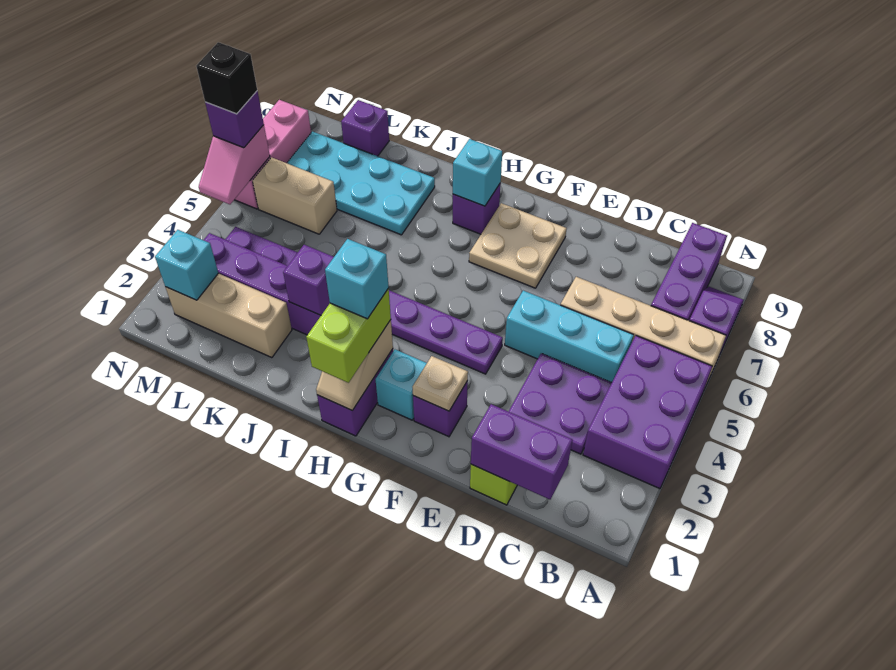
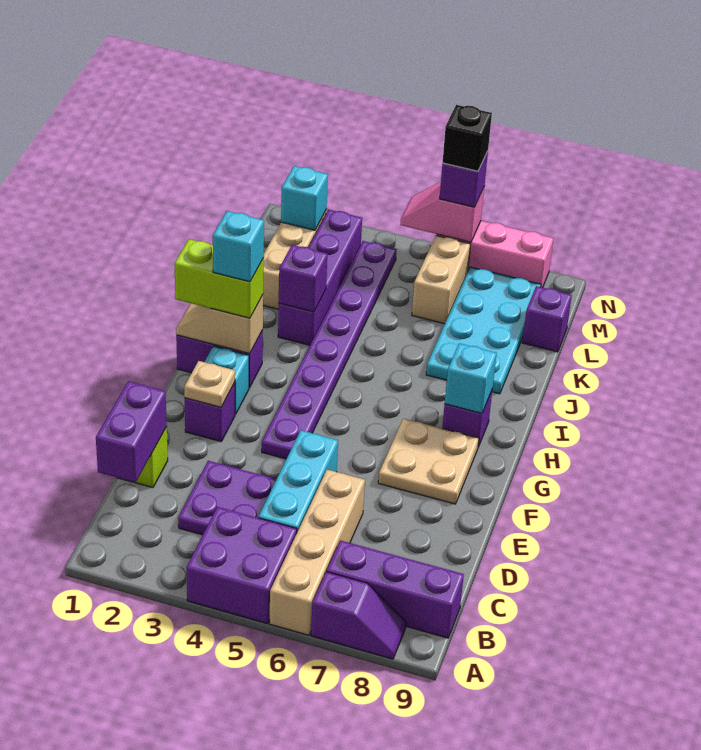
purple brick A3:B5 level 1 -> purple brick A4:B5 level 1

